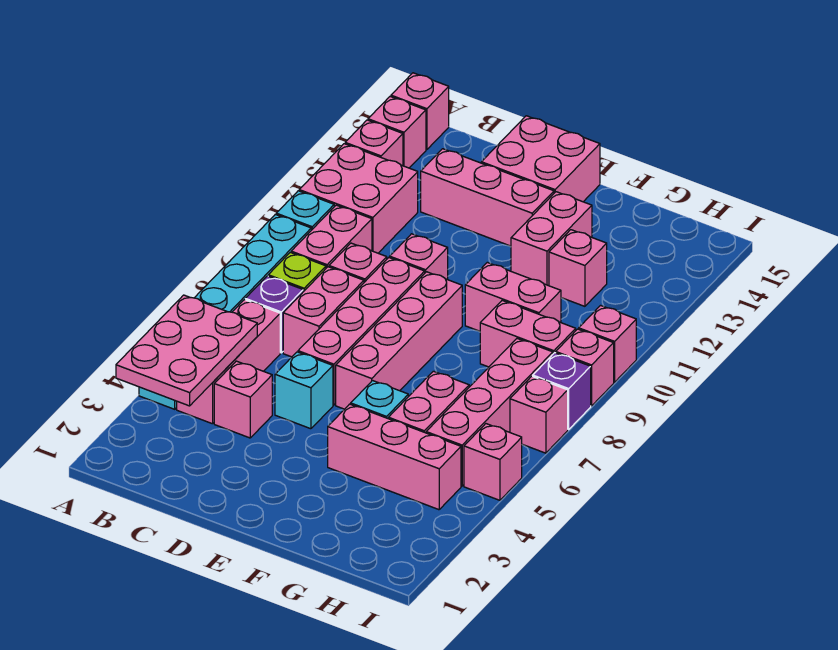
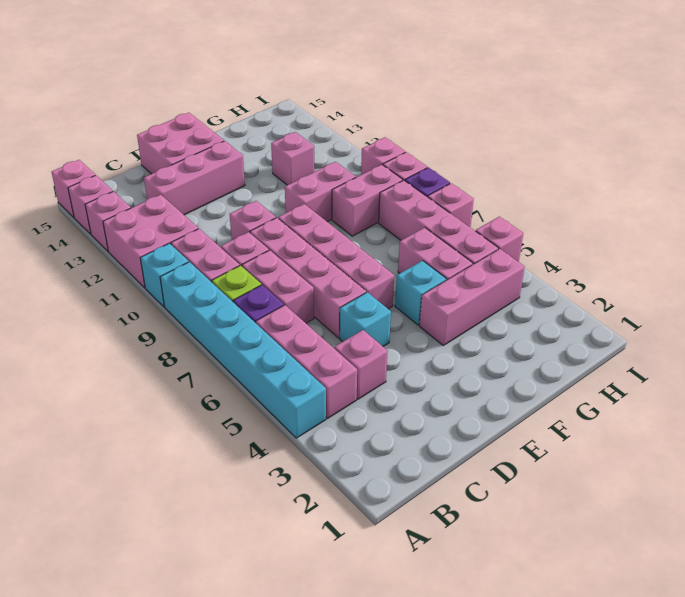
pink plate A3:B5 level 2 -> none
pink brick F12:F13 level 1 -> none

